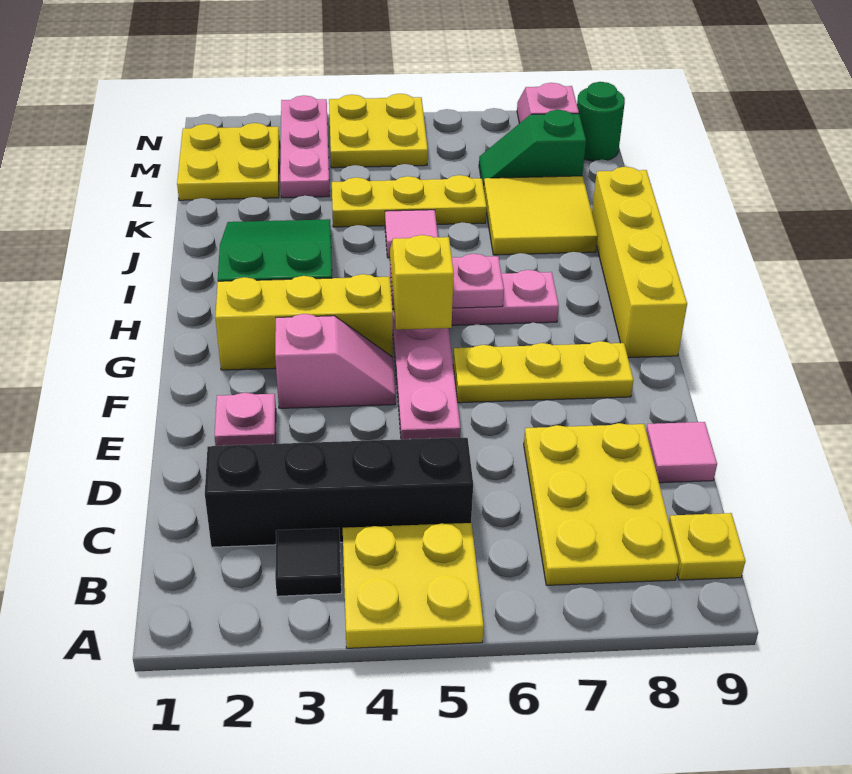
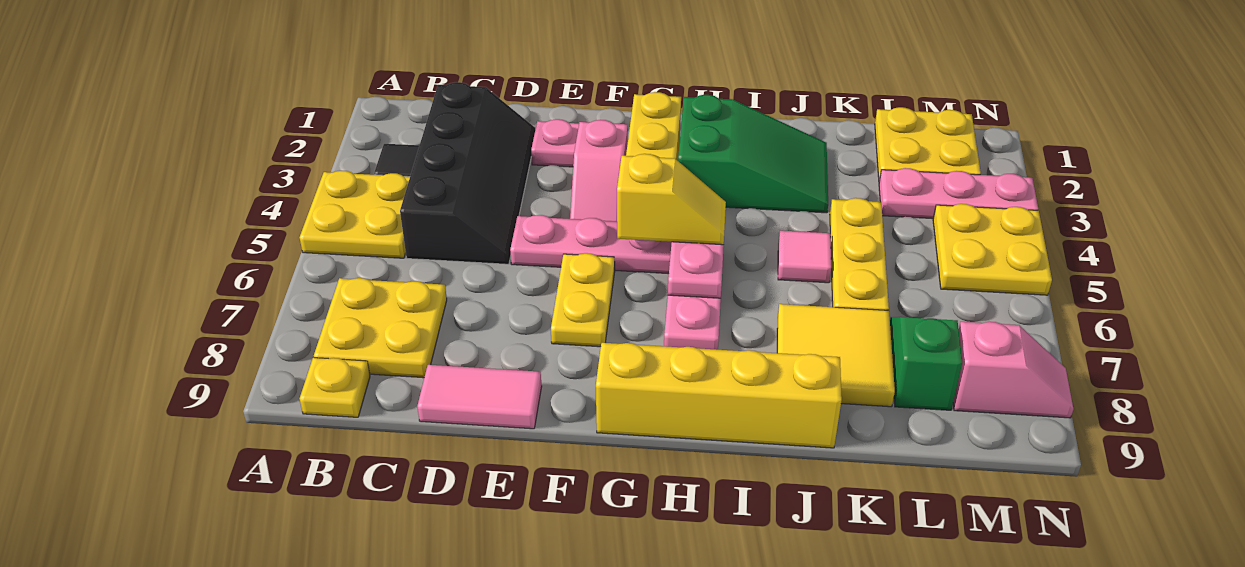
yellow plate B7:D8 level 1 -> yellow plate B7:C8 level 1
pink tile D9 level 1 -> pink tile D9:E9 level 1
yellow plate F6:F8 level 1 -> yellow plate F6:F7 level 1
green round brick M9 level 1 -> none

